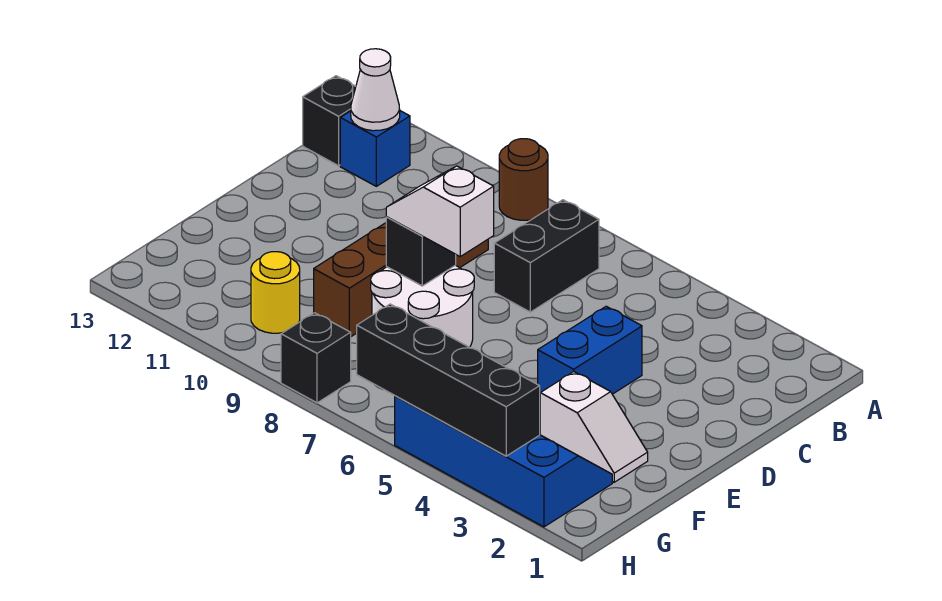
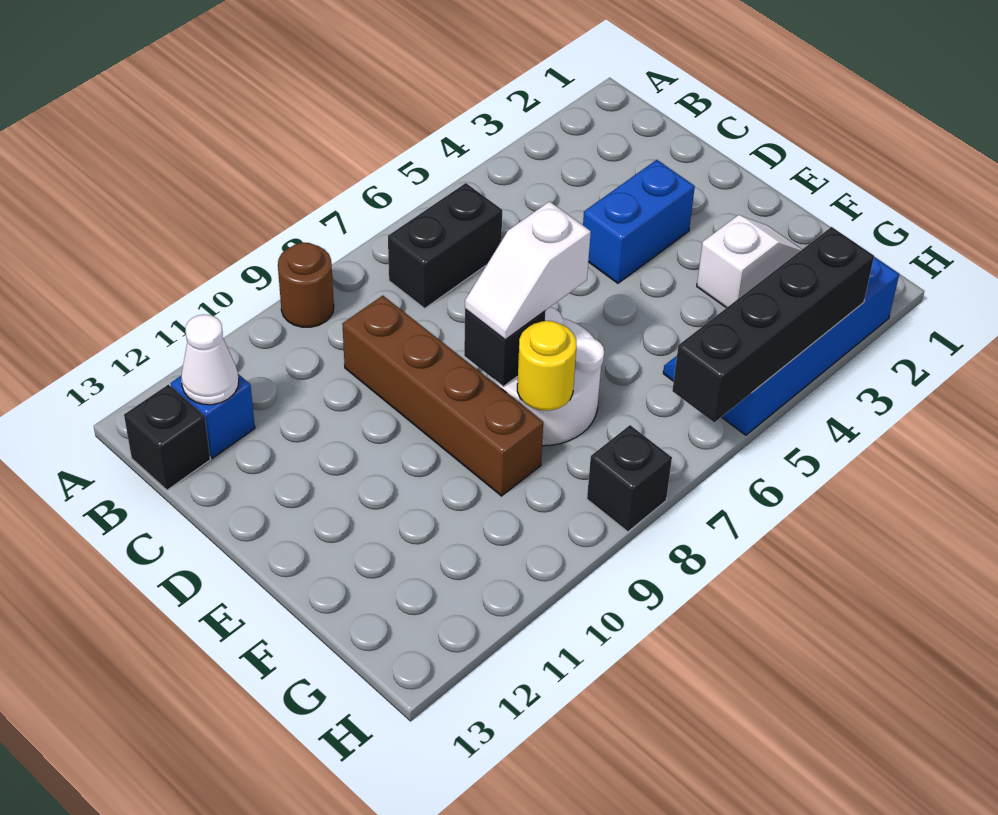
black brick B7:C7 level 1 -> black brick B6:B7 level 1
blue brick D4:E4 level 1 -> blue brick D3:D4 level 1
yellow round brick G10 level 1 -> yellow round brick F8 level 2

